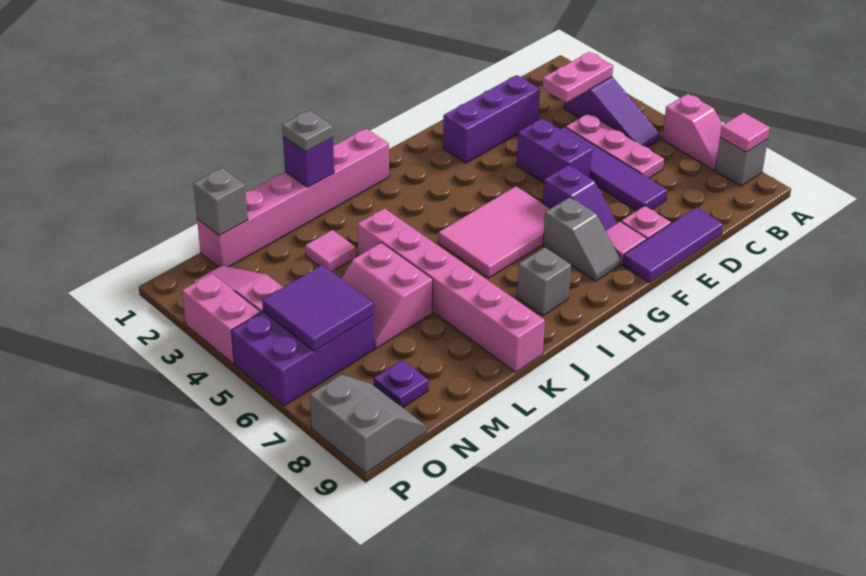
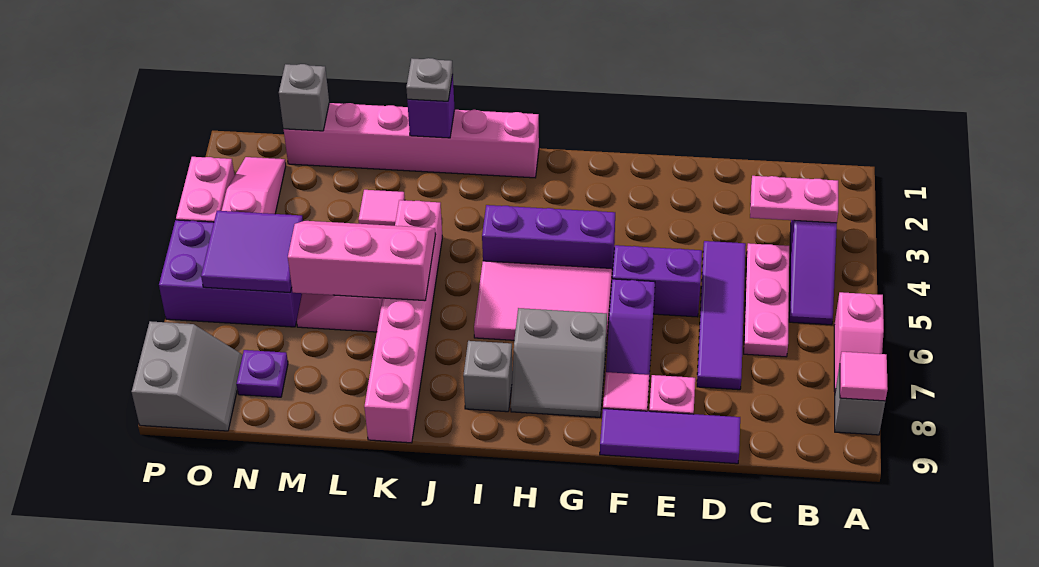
purple brick D2:F2 level 1 -> purple brick G4:I4 level 1
purple brick E4:E5 level 1 -> purple brick E5:F5 level 1
grey slope G7:G8 level 1 top 7 -> grey slope G7:H8 level 1 top 7
none -> pink slope K5:M6 level 2 top 6

